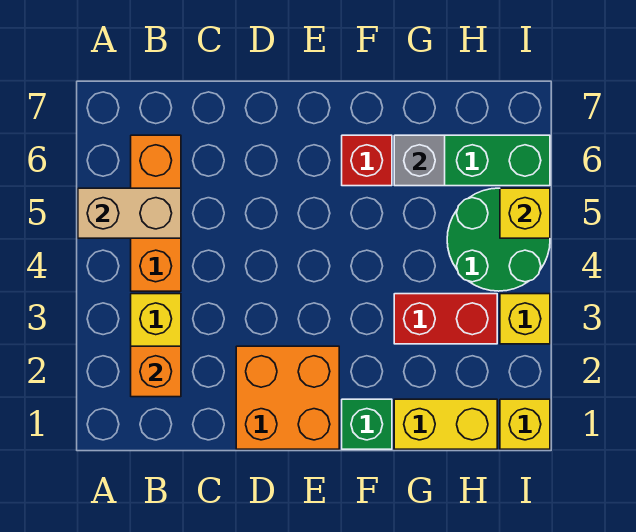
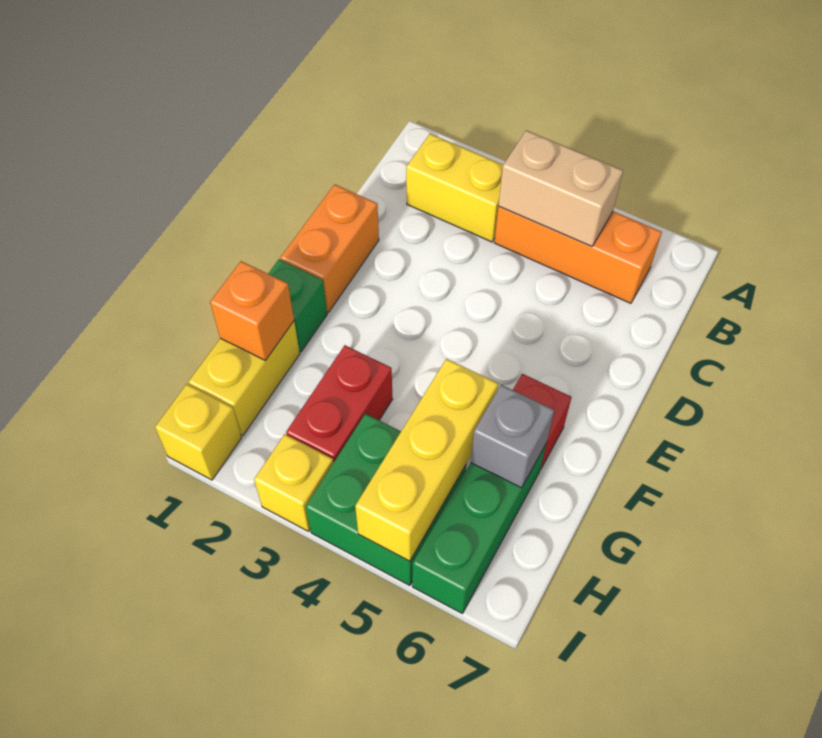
tan brick A5:B5 level 2 -> tan brick B4:B5 level 2
orange brick B2 level 2 -> orange brick G1 level 2
orange brick D1:E2 level 1 -> orange brick D1:E1 level 1
green round brick H4:I5 level 1 -> green brick H4:I5 level 1
yellow brick I5 level 2 -> yellow brick G5:I5 level 2

